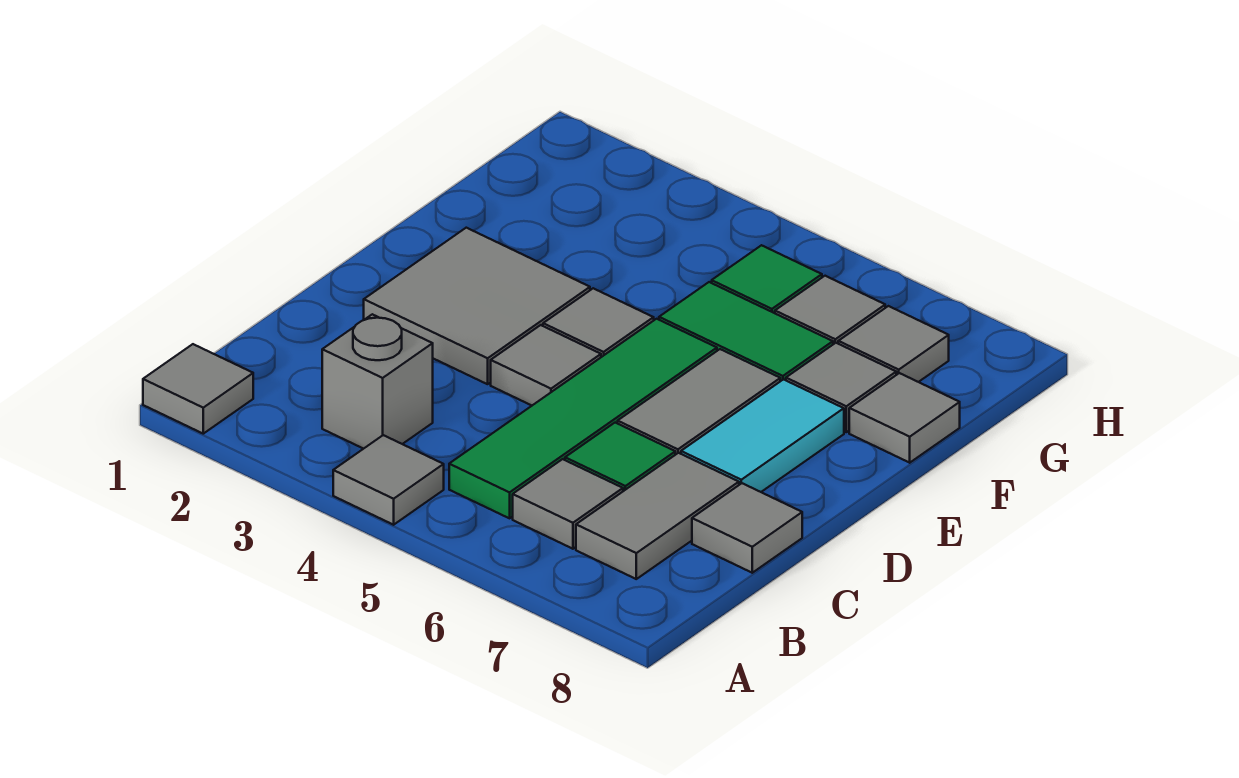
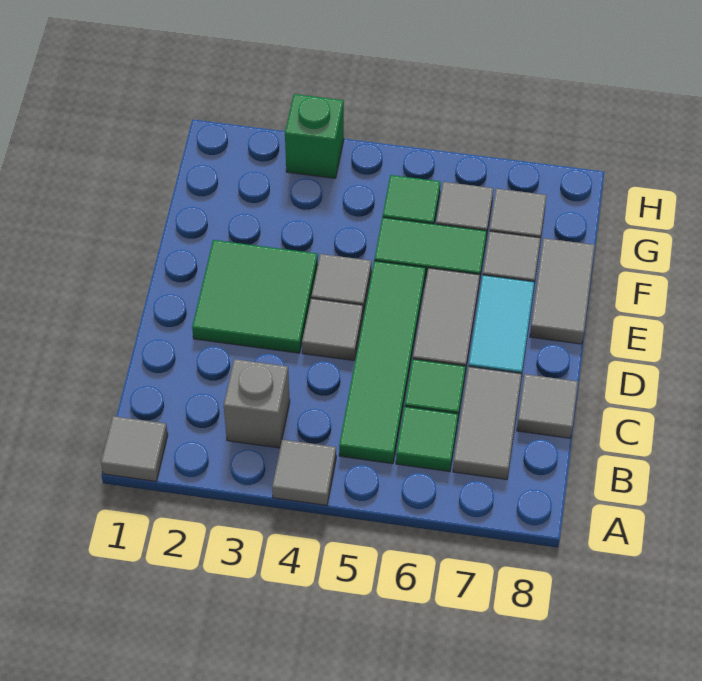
grey tile B6 level 1 -> green tile B6 level 1
grey tile D2:E3 level 1 -> green tile D2:E3 level 1
grey tile F8 level 1 -> grey tile E8:F8 level 1
none -> green brick H3 level 1

